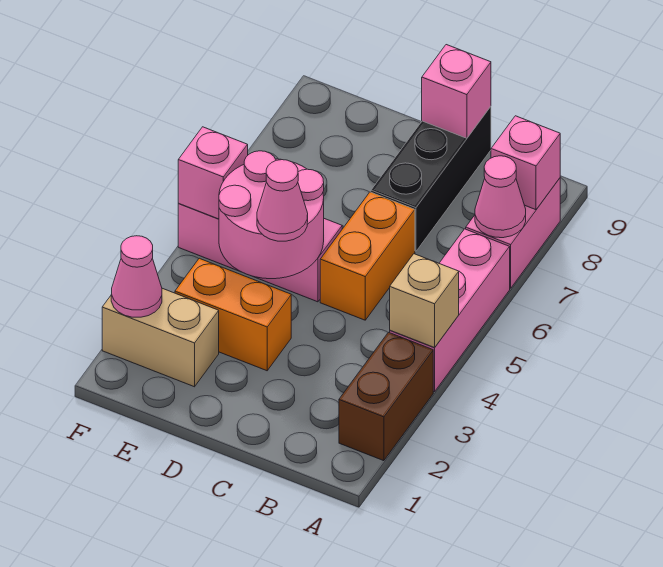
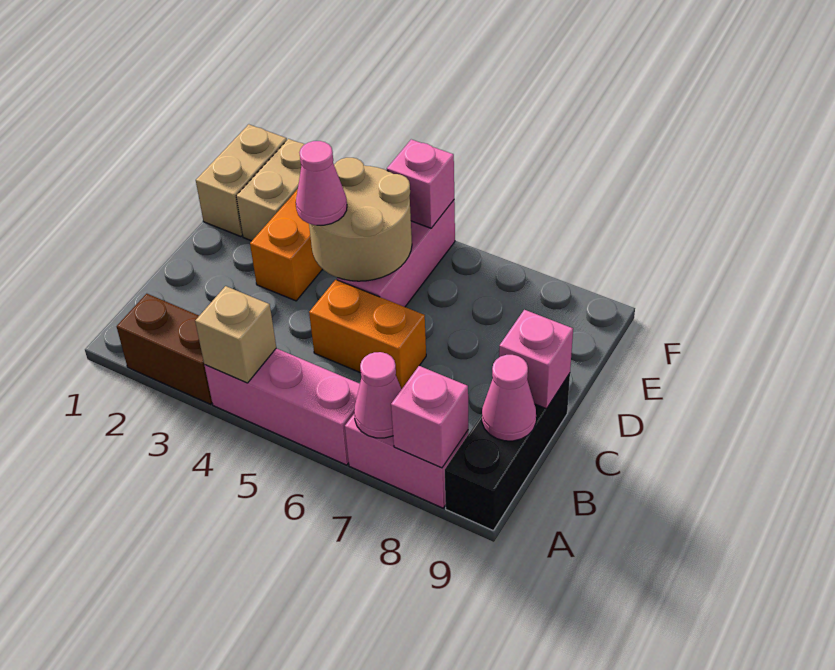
black brick C7:C9 level 1 -> black brick A9:C9 level 1
pink round brick D4:E5 level 2 -> tan round brick D4:E5 level 2
none -> tan brick E1:F1 level 1
pink cone F2 level 2 -> pink cone B9 level 2

